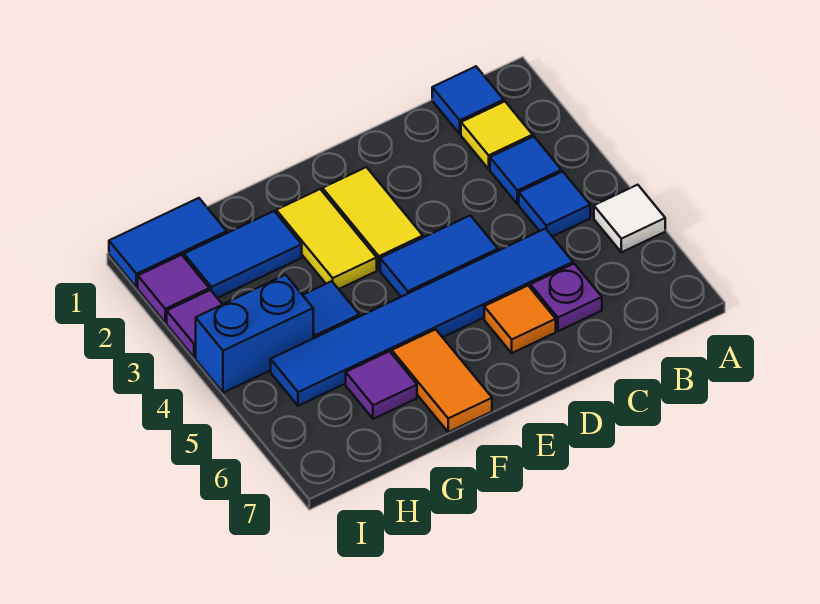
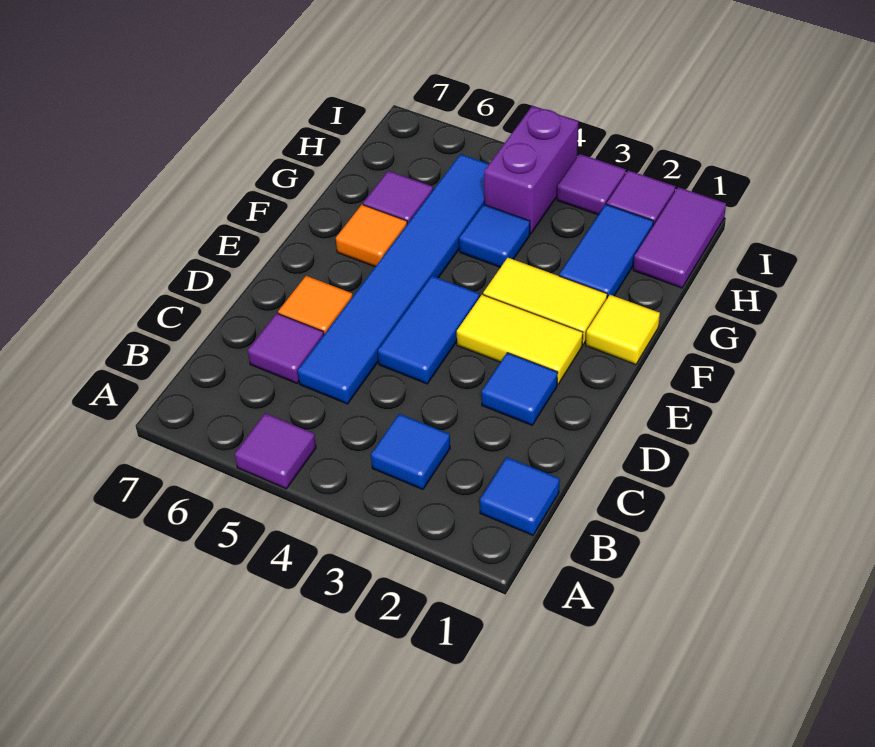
white tile A5 level 1 -> purple tile A5 level 1
yellow tile B2 level 1 -> yellow tile F1 level 1
blue tile B4 level 1 -> blue tile D2 level 1
purple plate C6 level 1 -> purple tile C6 level 1
orange tile F6:F7 level 1 -> orange tile F6 level 1
blue tile H1:I1 level 1 -> purple tile H1:I1 level 1
blue brick H4:I4 level 1 -> purple brick H4:I4 level 1

